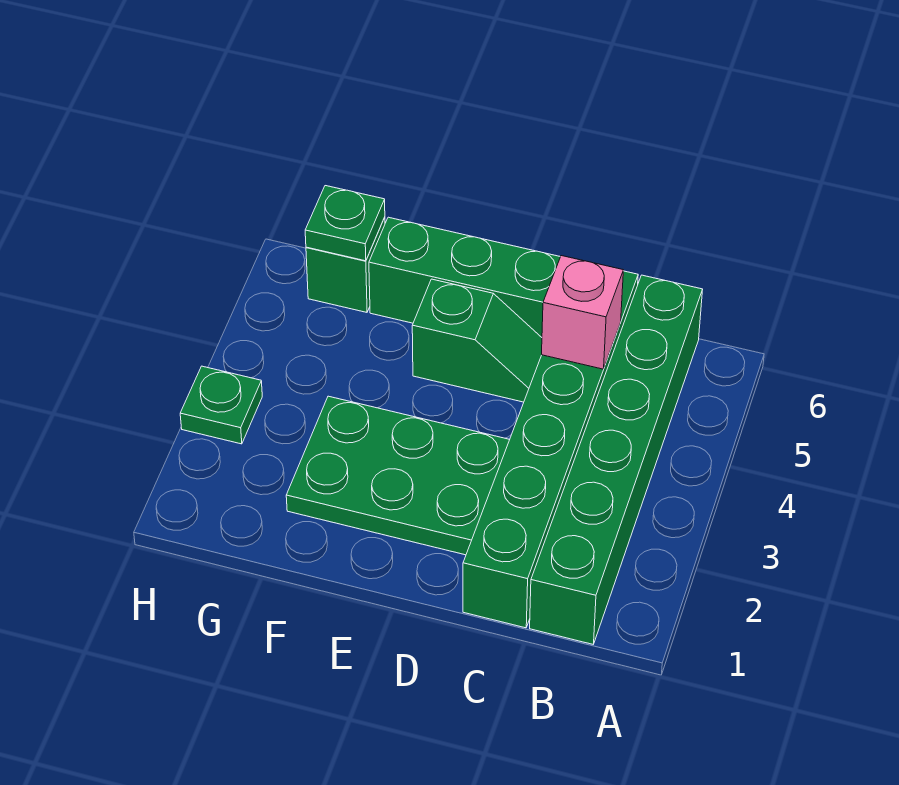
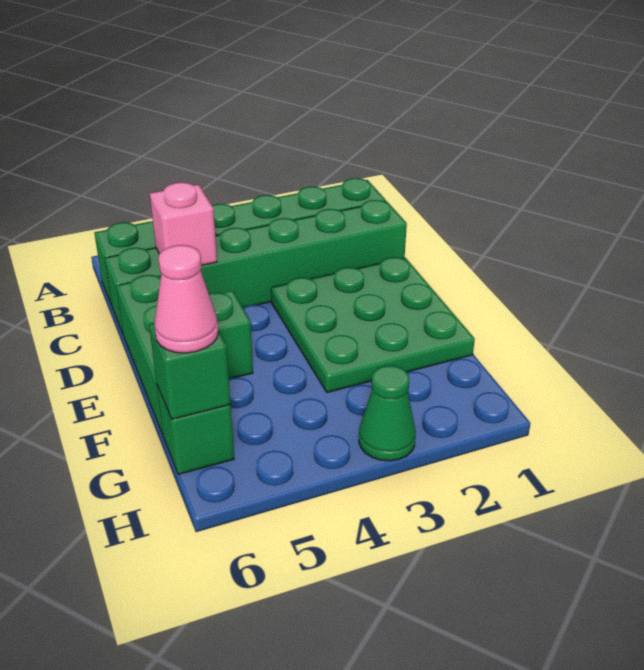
green plate D2:F3 level 1 -> green plate D1:F3 level 1
green plate G6 level 2 -> green brick G6 level 2
none -> pink cone G6 level 3
green plate H3 level 1 -> green cone H3 level 1

